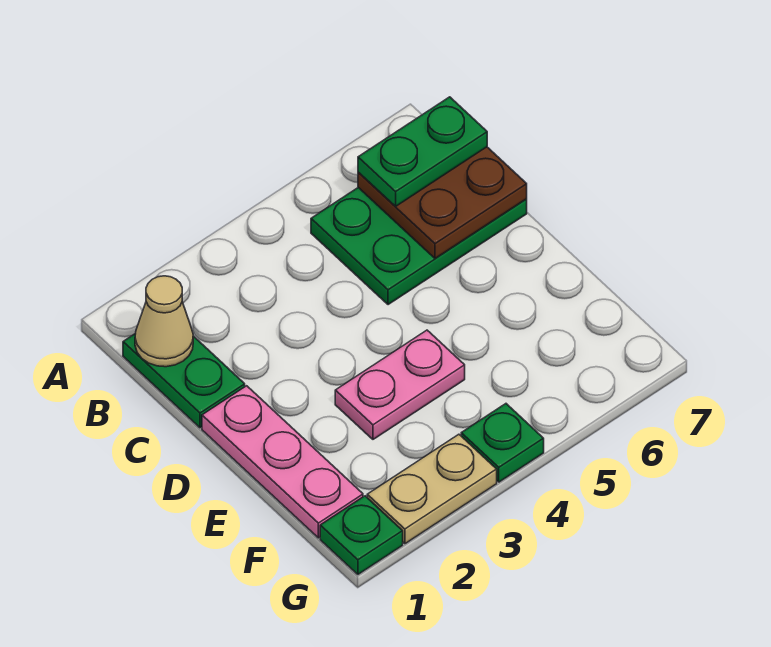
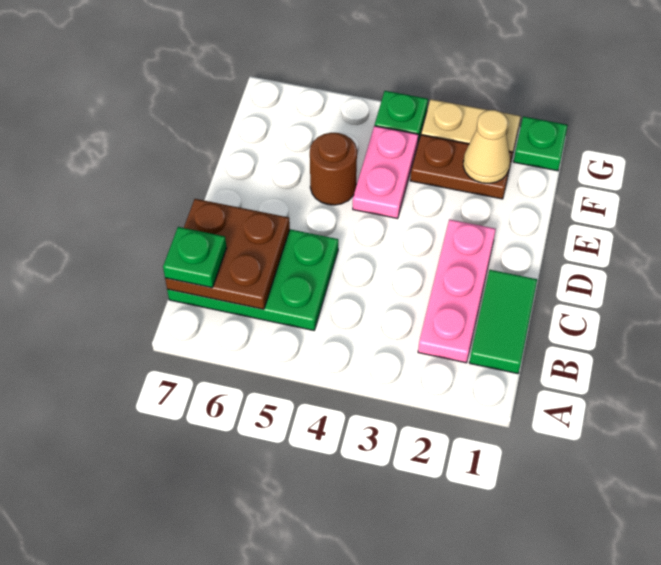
green plate B1:C1 level 1 -> green tile B1:C1 level 1
tan cone B1 level 2 -> tan cone F2 level 2
green plate B6:B7 level 3 -> green plate B7 level 3
pink plate D1:F1 level 1 -> pink plate B2:D2 level 1
pink plate E3:E4 level 1 -> pink plate E4:F4 level 1
none -> brown round brick E5 level 1
none -> brown plate F2:F3 level 1

